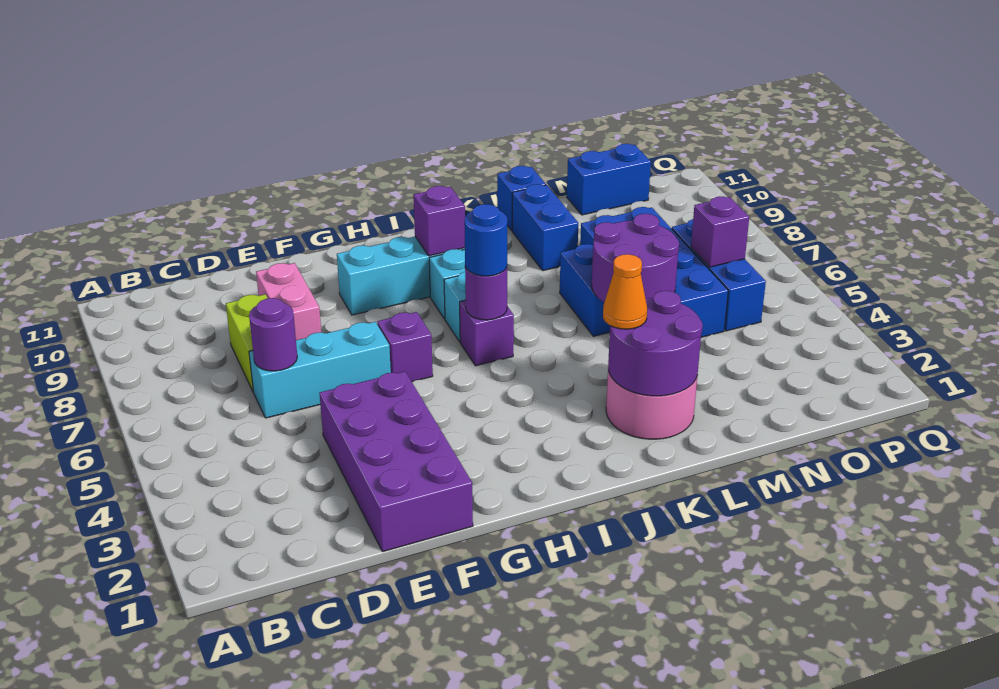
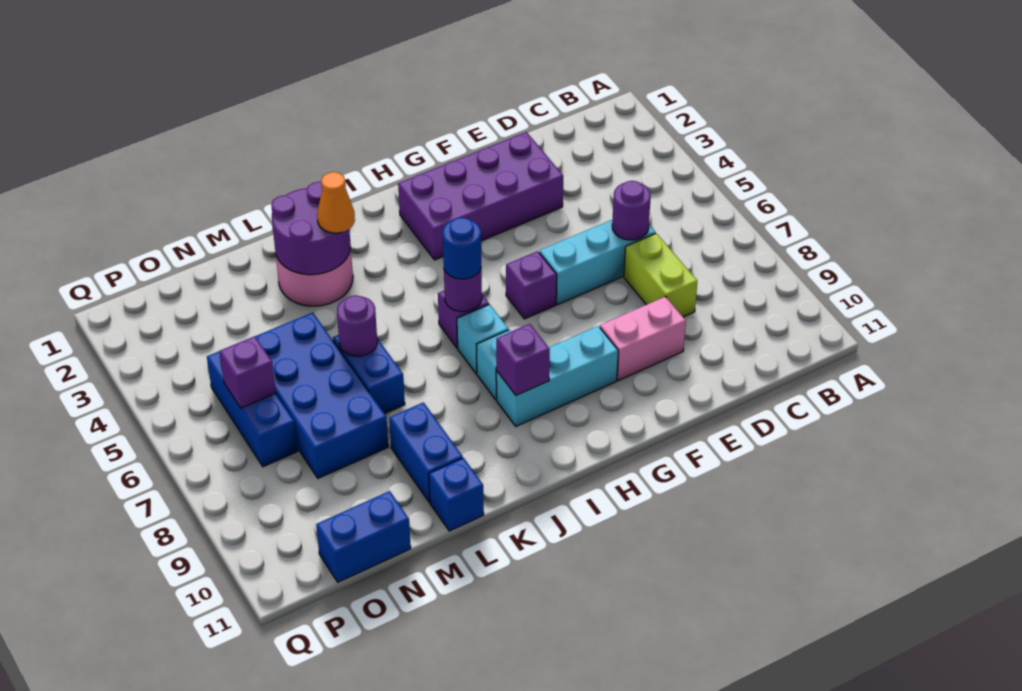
purple brick E1:F4 level 1 -> purple brick E2:H3 level 1
pink brick E8:E9 level 1 -> pink brick E9:F9 level 1
purple round brick L5:M6 level 2 -> purple round brick L6 level 2

